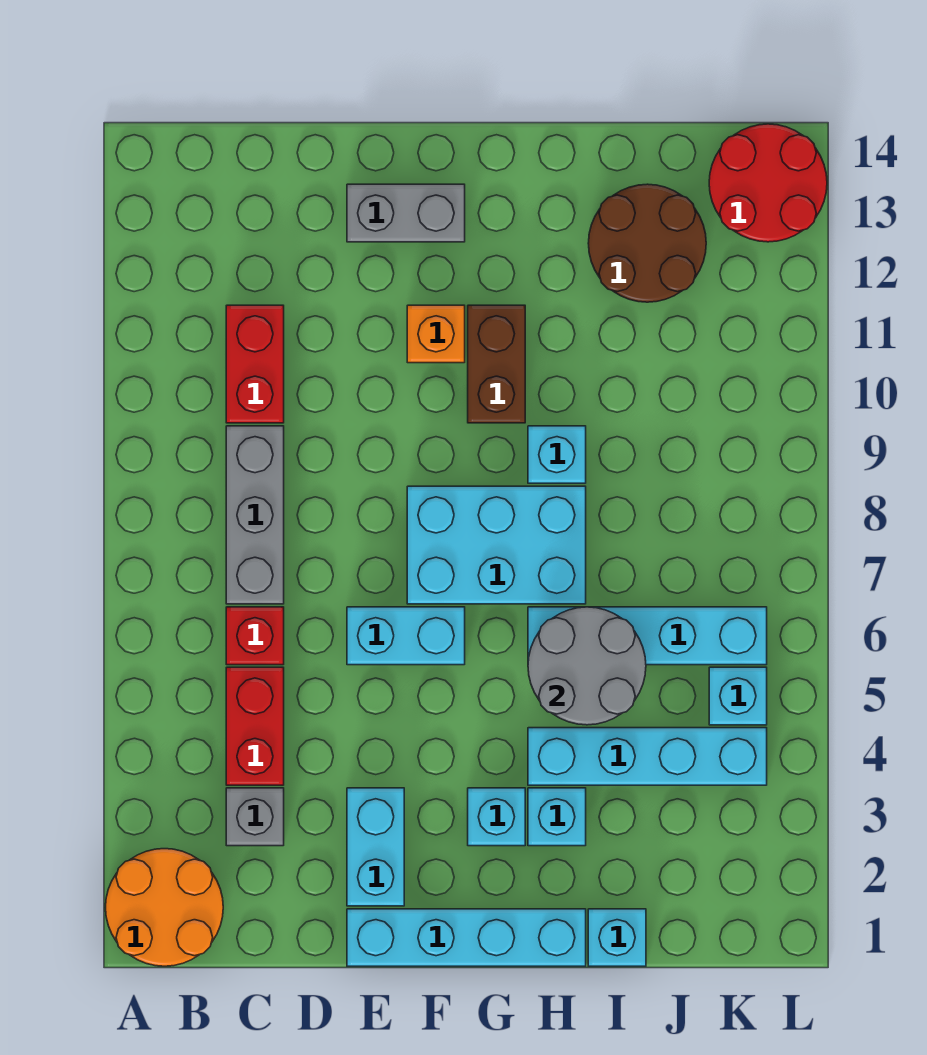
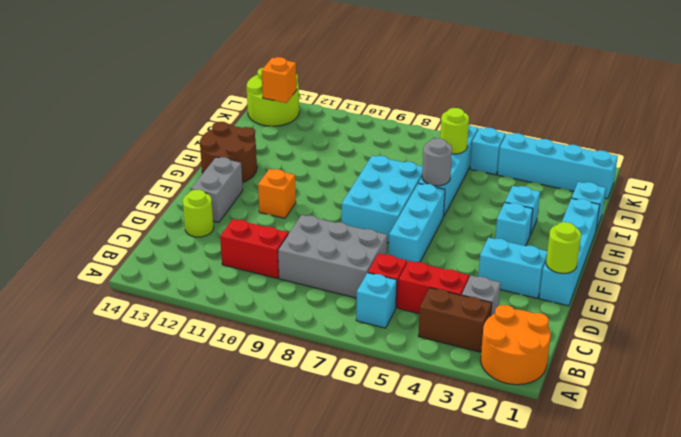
grey brick C7:C9 level 1 -> grey brick C7:D9 level 1
none -> lime round brick D13 level 1
none -> lime round brick E1 level 2
cyan brick E6:F6 level 1 -> cyan brick E6:G6 level 1
brown brick G10:G11 level 1 -> brown brick B3:B4 level 1
cyan brick H4:K4 level 1 -> cyan brick K1:K4 level 1
grey round brick H5:I6 level 2 -> grey round brick H6 level 2
cyan brick H9 level 1 -> cyan brick B6 level 1
brown round brick I12:J13 level 1 -> brown round brick G13:H14 level 1
none -> lime round brick J6 level 2
red round brick K13:L14 level 1 -> lime round brick K13:L14 level 1
none -> orange brick K13 level 2

